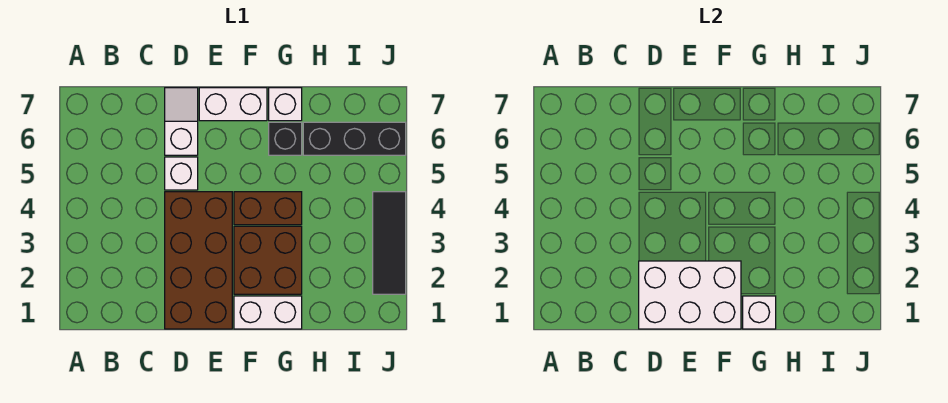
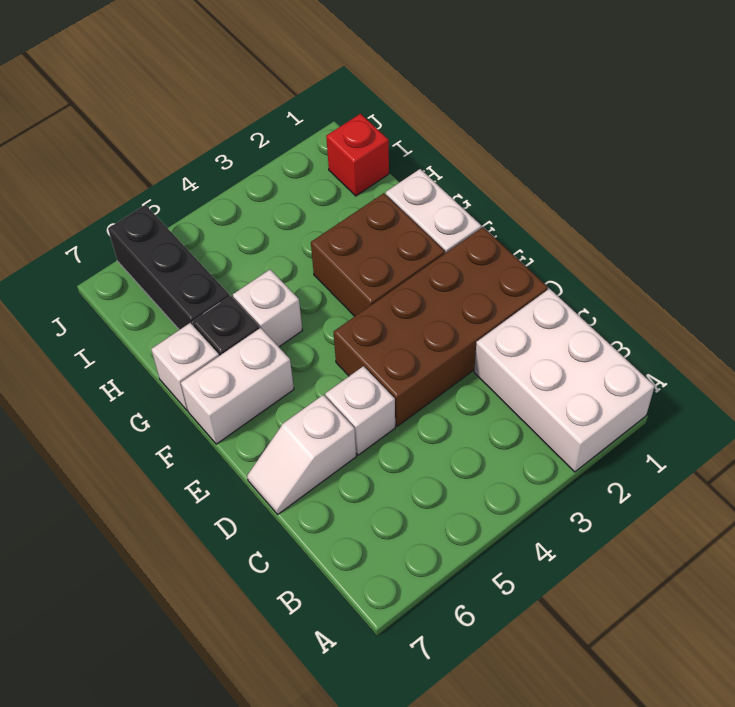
white brick D1:F2 level 2 -> white brick A1:C2 level 1
white brick E7:F7 level 1 -> white brick F6:F7 level 1
brown brick F4:G4 level 1 -> none
white brick G1 level 2 -> white brick G5 level 1
none -> red brick I1 level 1
black tile J2:J4 level 1 -> none

